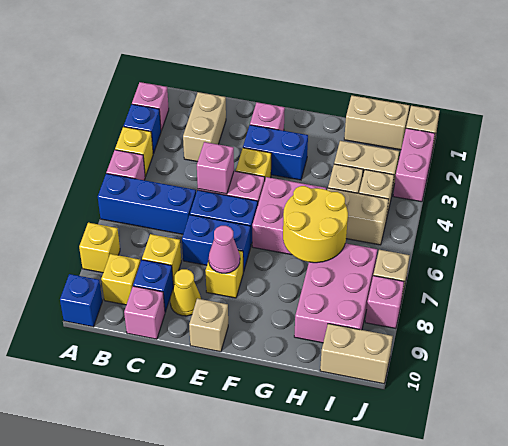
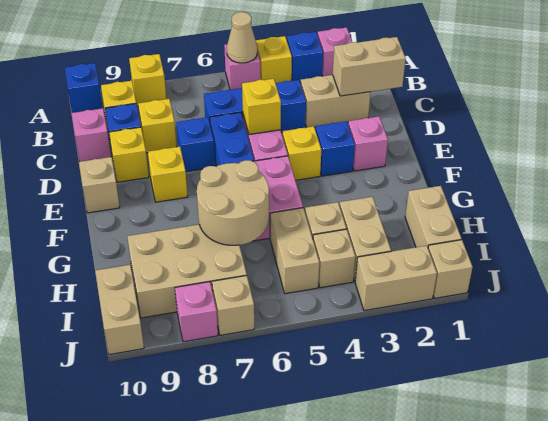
none -> tan cone A5 level 2
blue brick A6:C6 level 1 -> blue brick C4:C6 level 1
none -> tan brick C1:C2 level 2
pink brick D5 level 2 -> yellow brick D5 level 2
blue brick D7:E7 level 1 -> blue brick D7 level 1
yellow cone D9 level 1 -> yellow brick D9 level 1
blue brick E3:F3 level 1 -> blue brick E3 level 1
pink cone E8 level 2 -> none
yellow round brick G6:H7 level 2 -> tan round brick G6:H7 level 2
pink brick H7:I9 level 1 -> tan brick H7:I9 level 1
pink brick J2:J3 level 1 -> tan brick J2:J3 level 1

